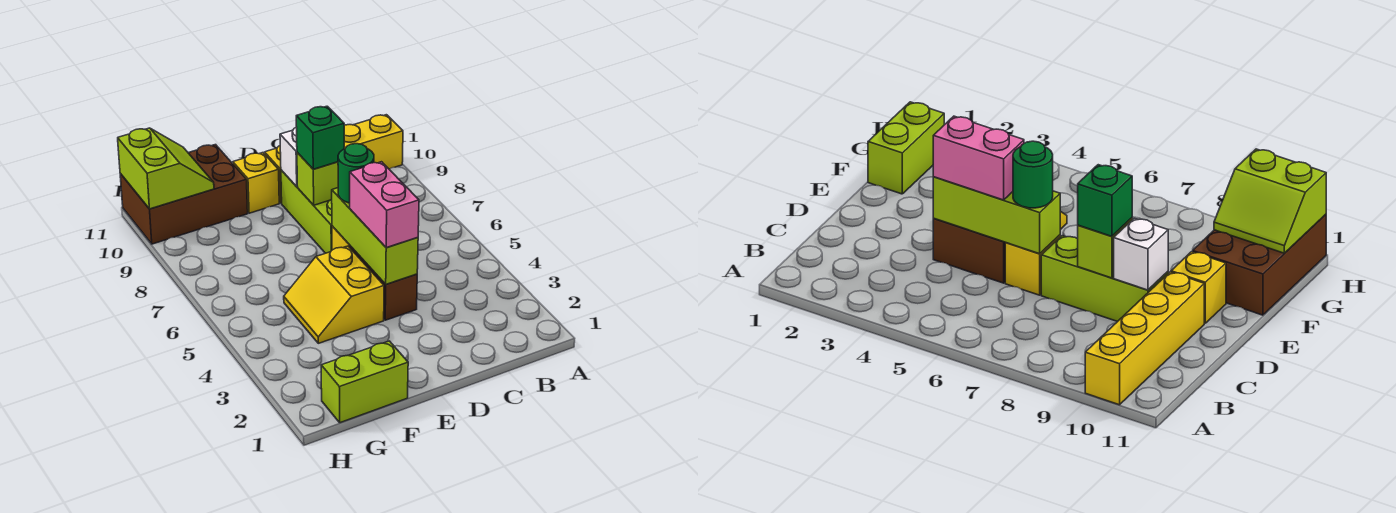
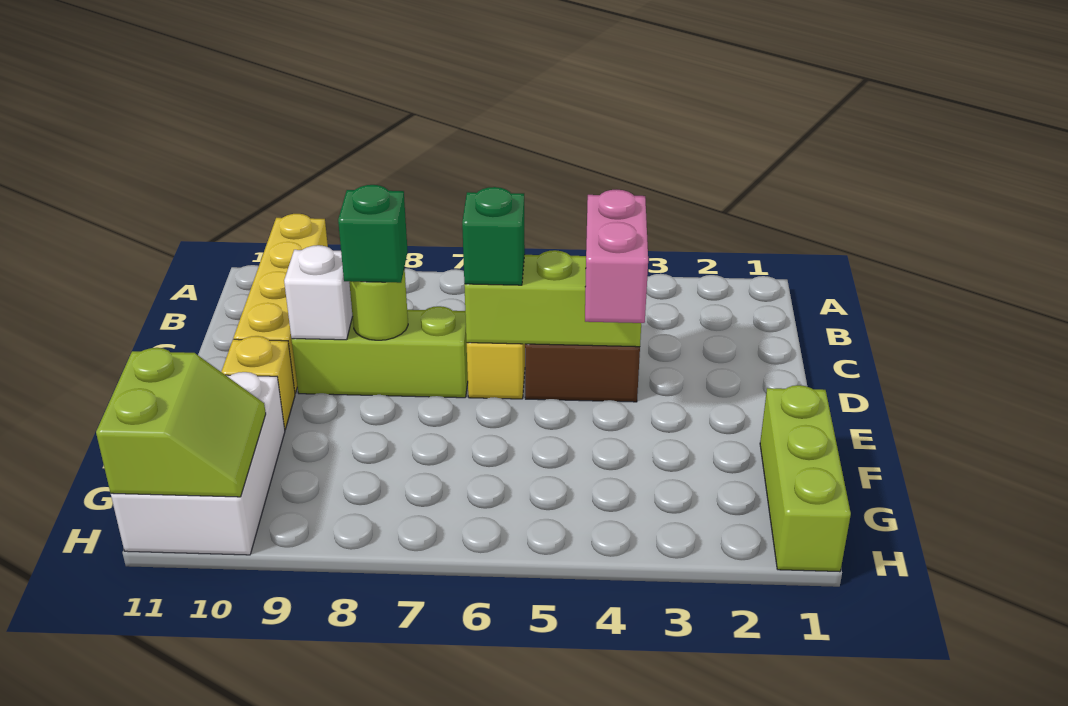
pink brick D4:D5 level 3 -> pink brick D4:E4 level 3
green round brick D6 level 3 -> green brick D6 level 3
lime brick D8 level 2 -> lime round brick D8 level 2
yellow slope E4:F5 level 1 top E -> none
lime brick F1:G1 level 1 -> lime brick F1:H1 level 1
brown brick F10:H11 level 1 -> white brick F10:H11 level 1
lime slope G10:H11 level 2 top H -> lime slope G10:H11 level 2 top 11

